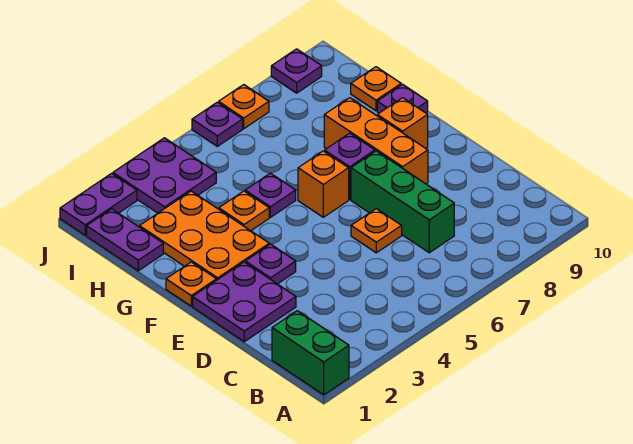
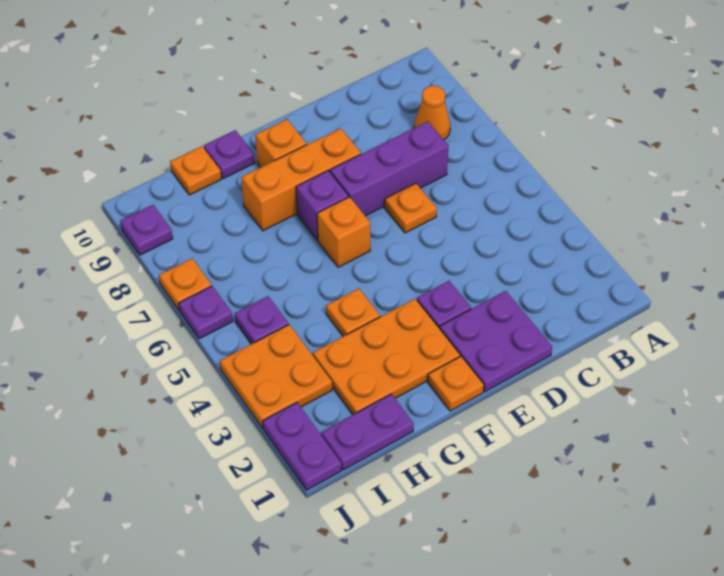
green brick A1:B1 level 1 -> none
none -> orange cone B8 level 1
green brick C7:E7 level 1 -> purple brick C7:E7 level 1
purple plate G5 level 1 -> purple plate I5 level 1
purple plate I3:J4 level 1 -> orange plate I3:J4 level 1

